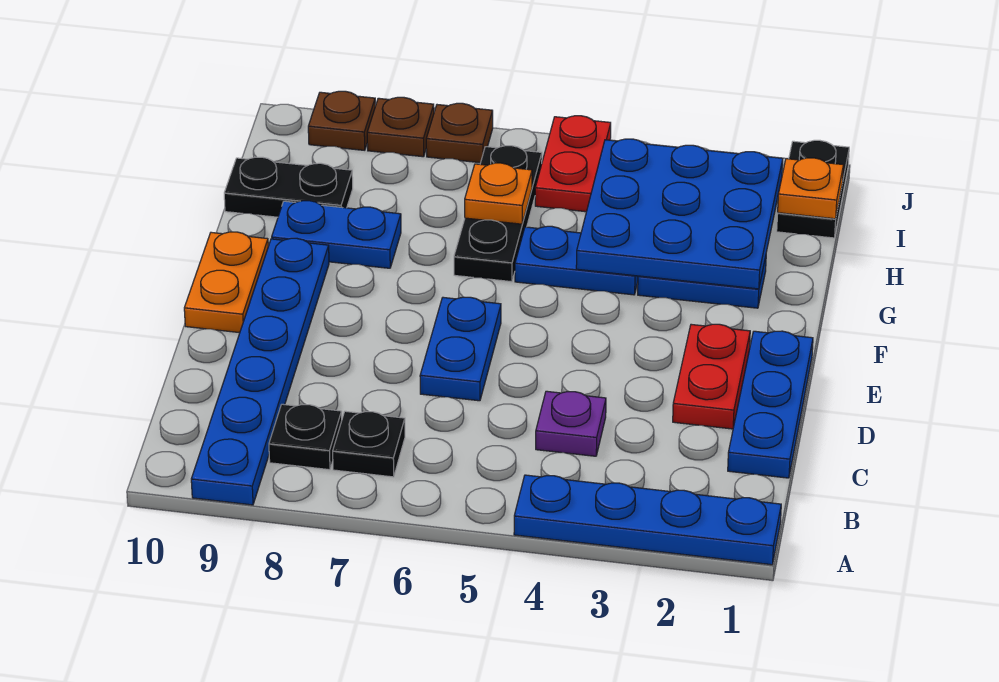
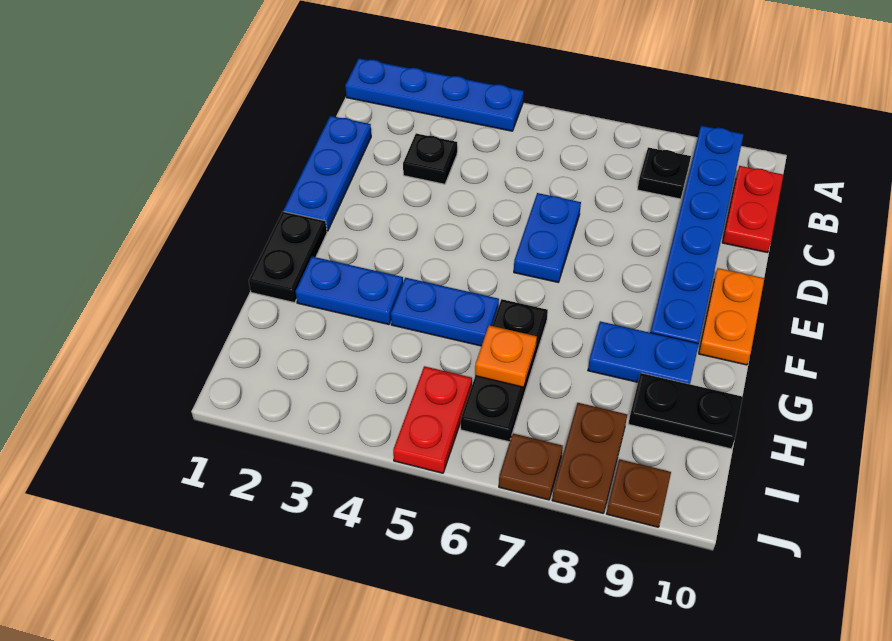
black plate B7 level 1 -> black plate C3 level 1
purple plate C4 level 1 -> none
red plate D2:E2 level 1 -> red plate B10:C10 level 1
blue plate G2:I4 level 2 -> none
black plate I1:J1 level 1 -> black plate F1:G1 level 1
orange plate I1 level 2 -> none
brown plate J8 level 1 -> brown plate I8:J8 level 1

